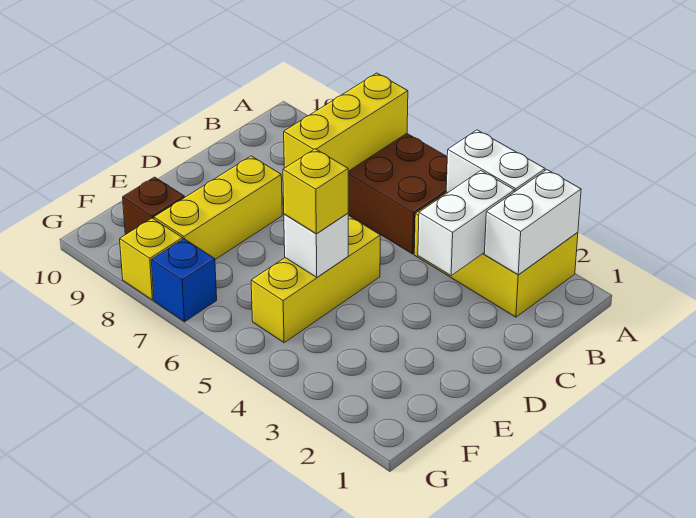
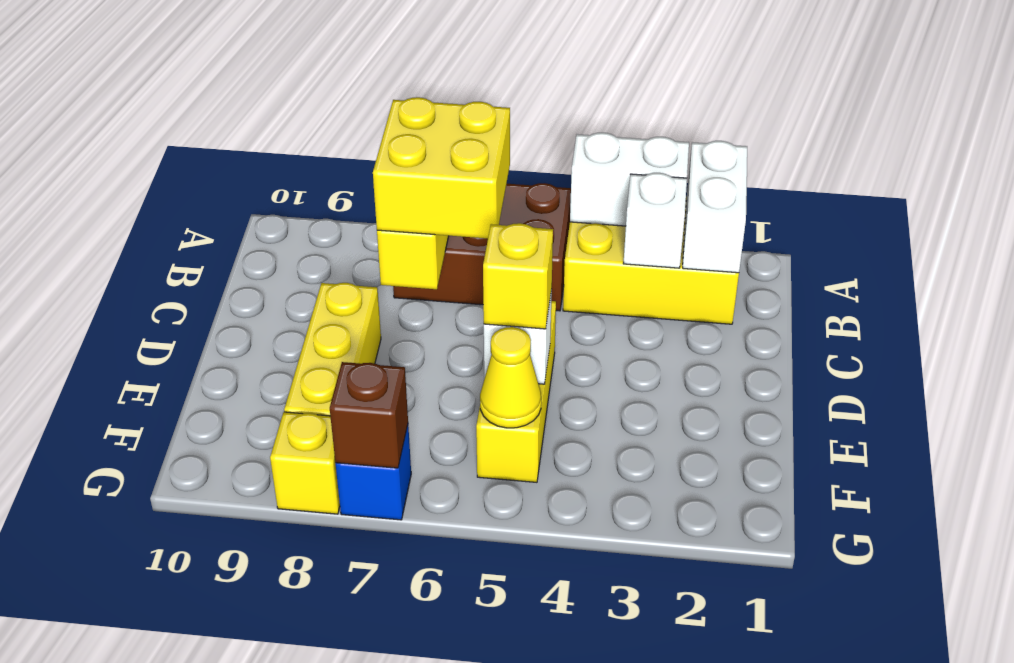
white brick B3:C3 level 2 -> white brick B3 level 2
none -> yellow brick B6:C7 level 3
none -> yellow cone F5 level 2
brown brick F9 level 1 -> brown brick G7 level 2

